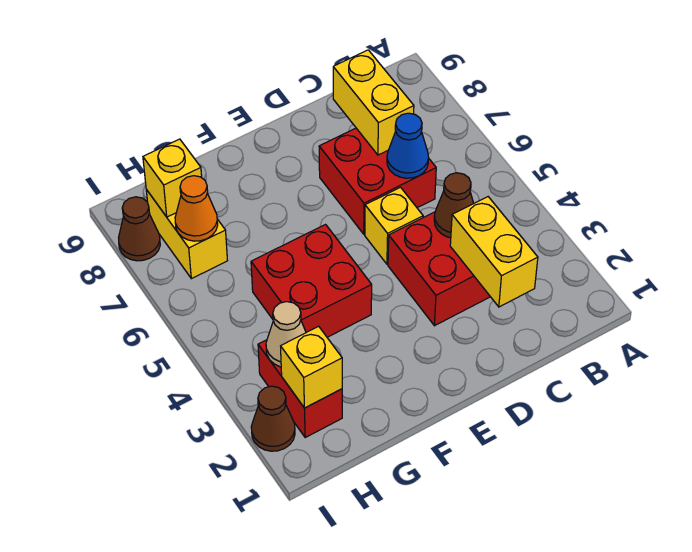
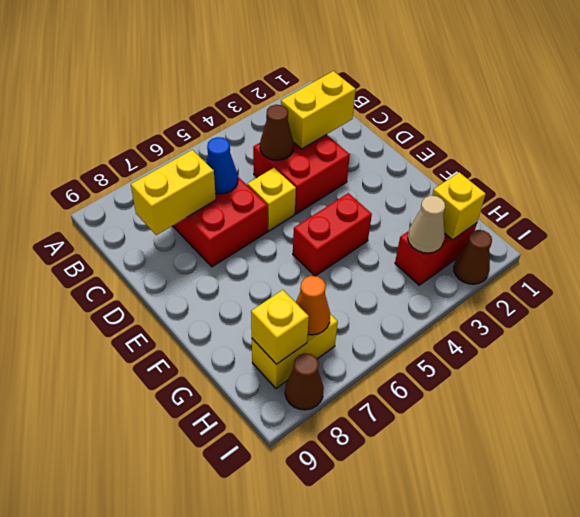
red brick F4:G5 level 1 -> red brick F4:F5 level 1

